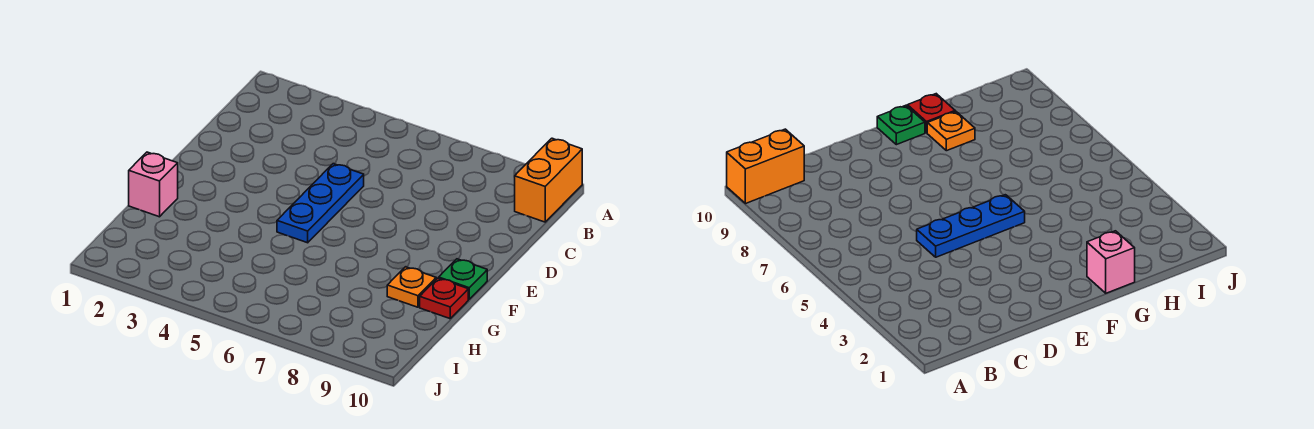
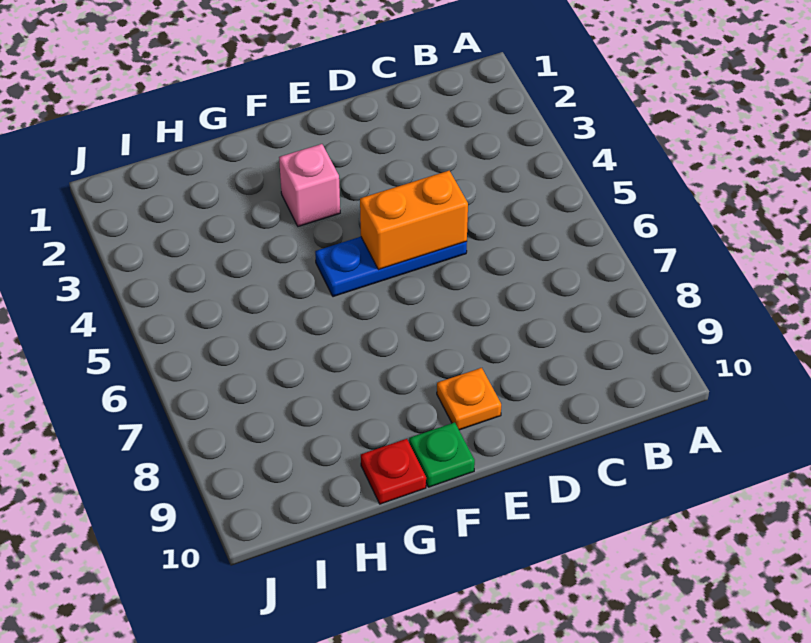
orange brick A10:B10 level 1 -> orange brick D5:E5 level 2
pink brick G1 level 1 -> pink brick F3 level 1
orange plate G9 level 1 -> orange plate E9 level 1

